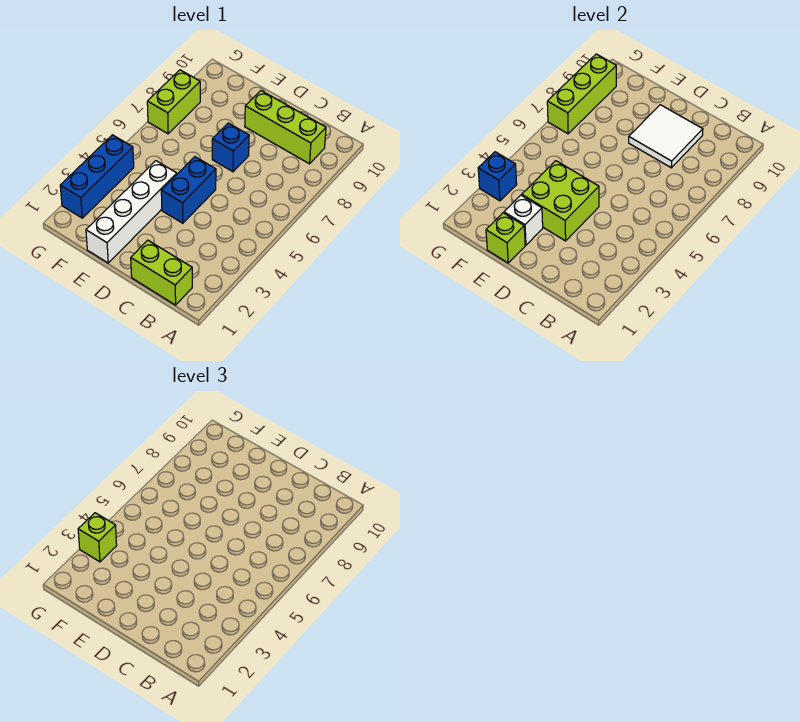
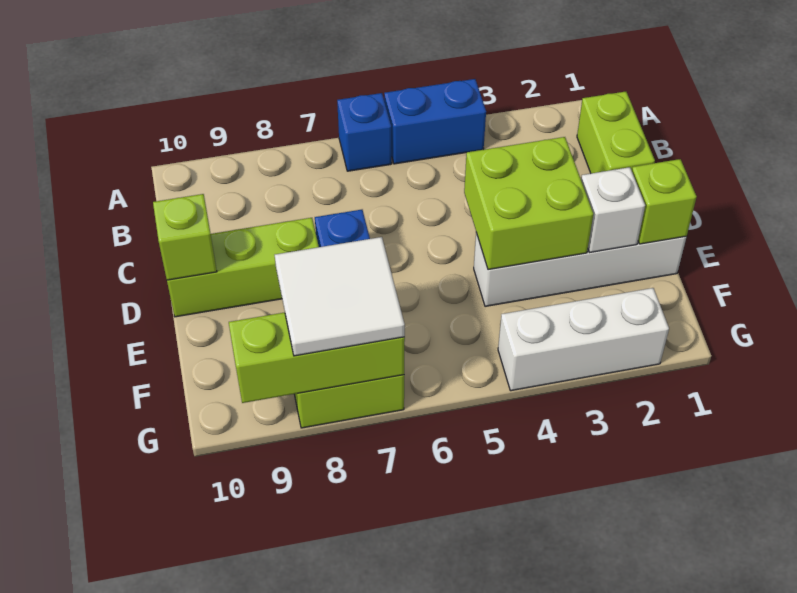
lime brick B9:D9 level 1 -> lime brick D8:D10 level 1
white tile C8:D9 level 2 -> white tile F7:G8 level 3
blue brick D4:D5 level 1 -> blue brick A4:A5 level 1
blue brick G2:G4 level 1 -> white brick G2:G4 level 1
blue brick G3 level 2 -> blue brick A6 level 1
lime brick G3 level 3 -> lime brick D10 level 2

